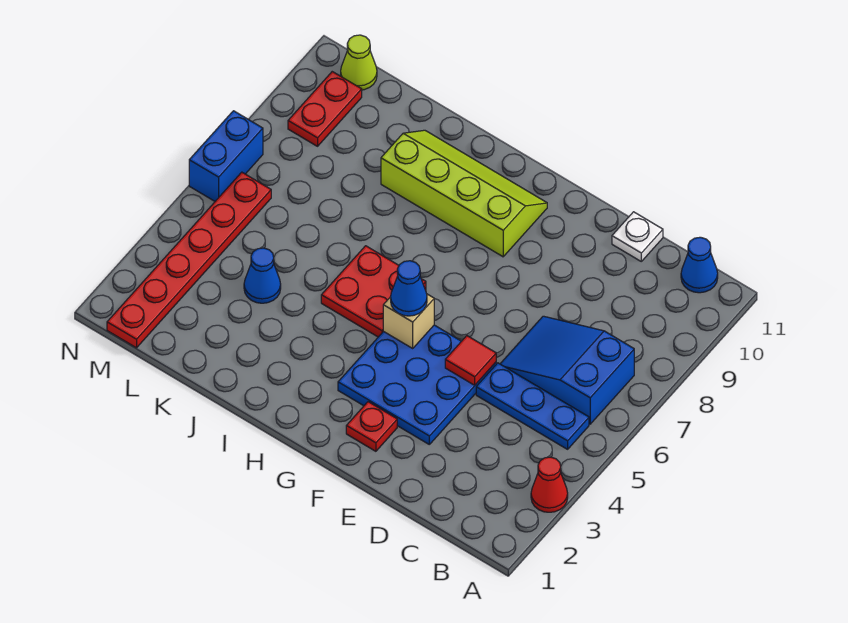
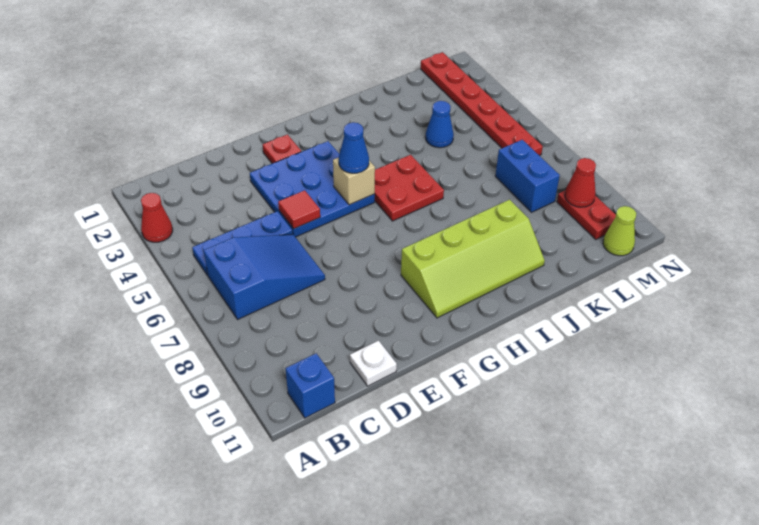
blue cone B11 level 1 -> blue brick B11 level 1
none -> red cone M9 level 2
blue brick N6:N7 level 1 -> blue brick L7:L8 level 1

